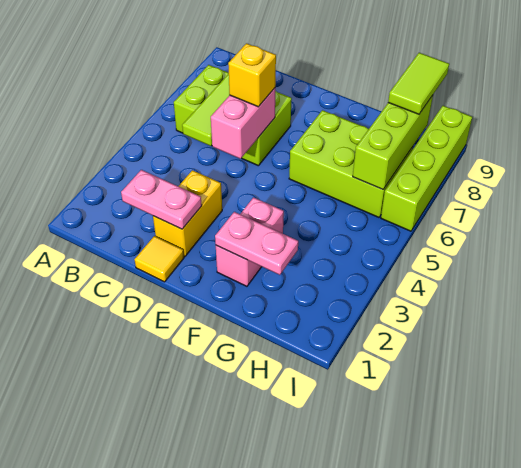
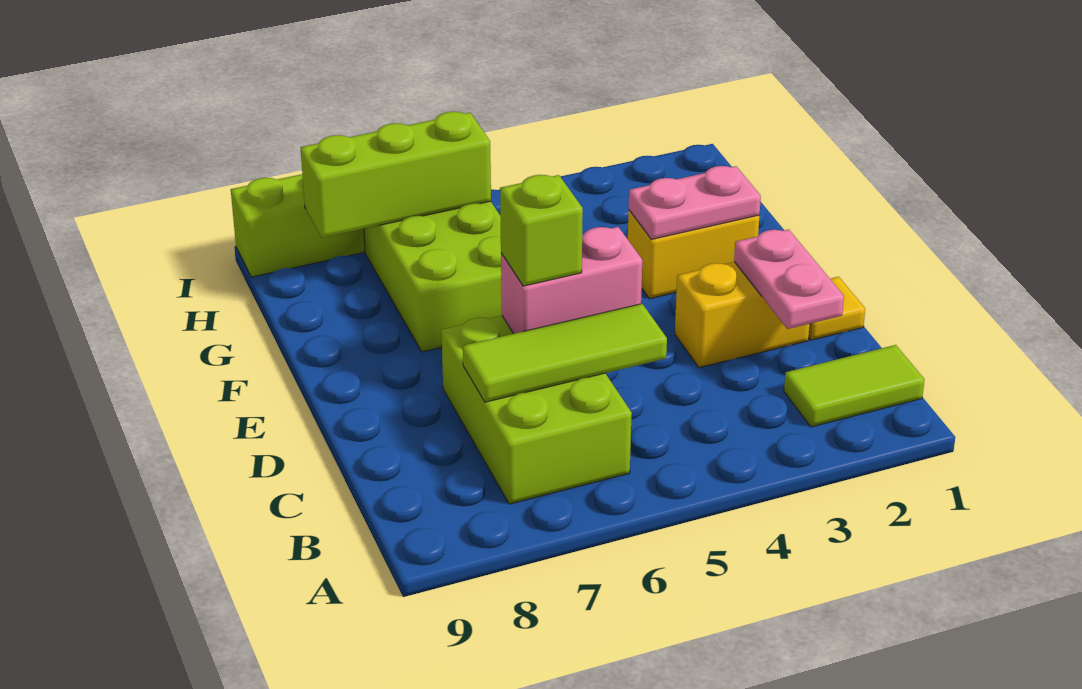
yellow brick D6 level 3 -> lime brick D6 level 3
pink brick F2:F3 level 1 -> yellow brick F2:F3 level 1
pink plate F2:G2 level 2 -> pink plate F2:F3 level 2
lime tile H8:H9 level 3 -> lime tile B1:B2 level 1

